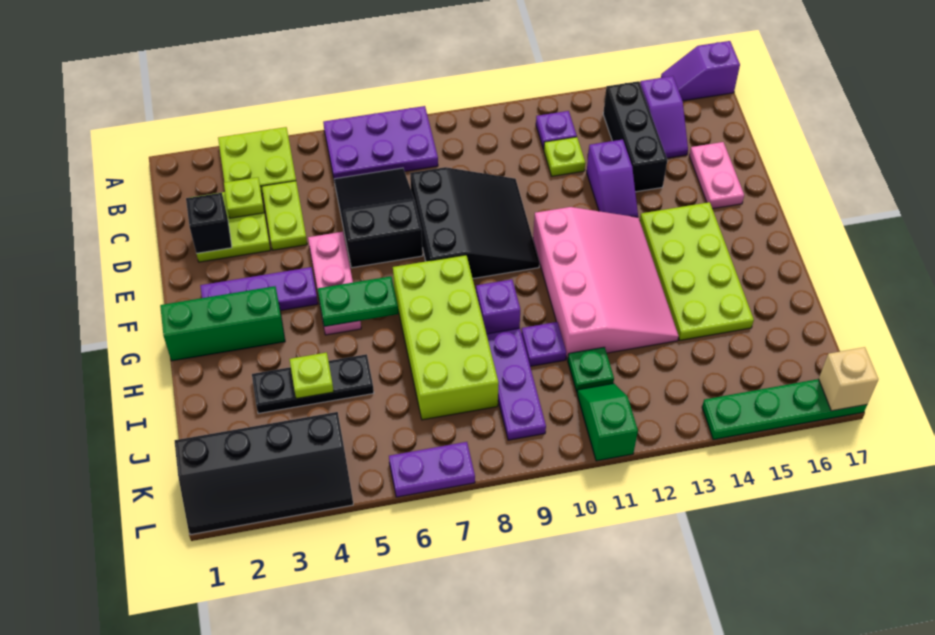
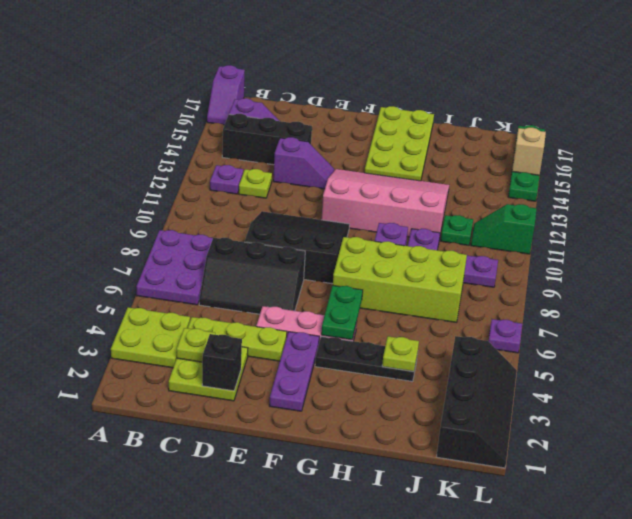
lime plate C4:D4 level 1 -> lime plate C4:E4 level 1
black slope C6:E7 level 1 top E -> black slope C6:E7 level 1 top 7
pink plate D16:E16 level 1 -> none
lime plate F14:I15 level 1 -> lime plate G14:H17 level 1
green brick G1:G3 level 1 -> none
black plate I3:I5 level 1 -> black plate G4:I4 level 1
purple plate L6:L7 level 1 -> purple plate L6 level 1
tan brick L17 level 2 -> tan brick L15 level 2

